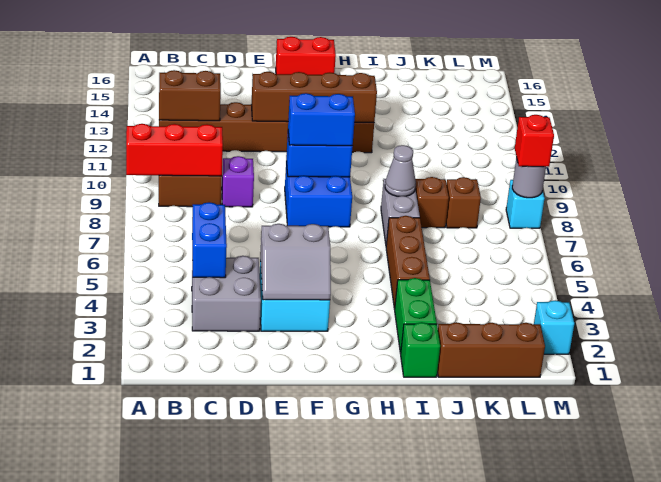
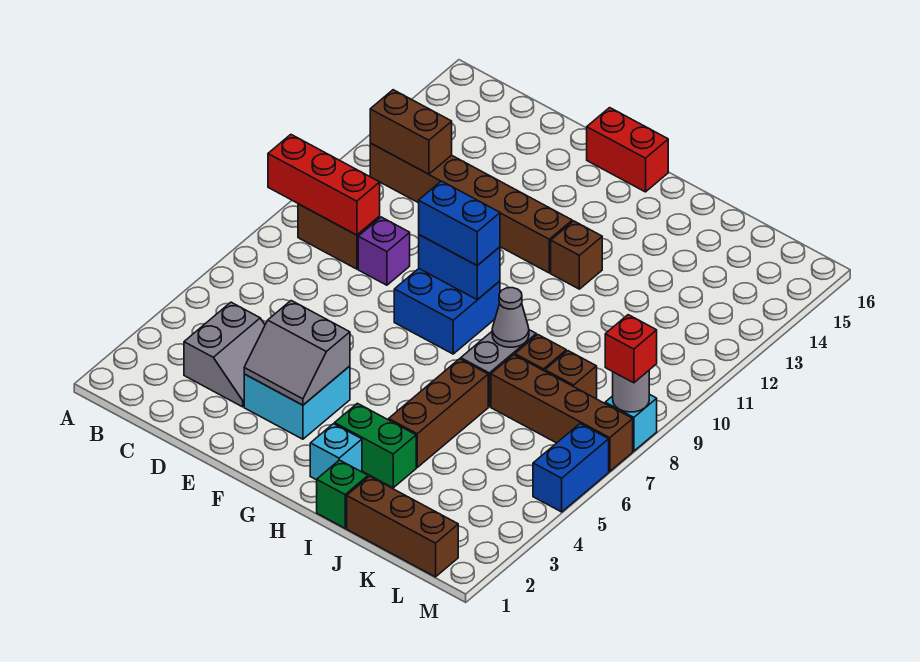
grey brick C3:D4 level 1 -> grey slope C3:D4 level 1 top C
blue brick C4:C5 level 2 -> blue brick M5:M6 level 1
brown brick E12:H12 level 2 -> brown brick J7:M7 level 1
green brick I2:I3 level 1 -> green brick H3:I3 level 1
cyan brick M2 level 1 -> cyan brick H2 level 1

